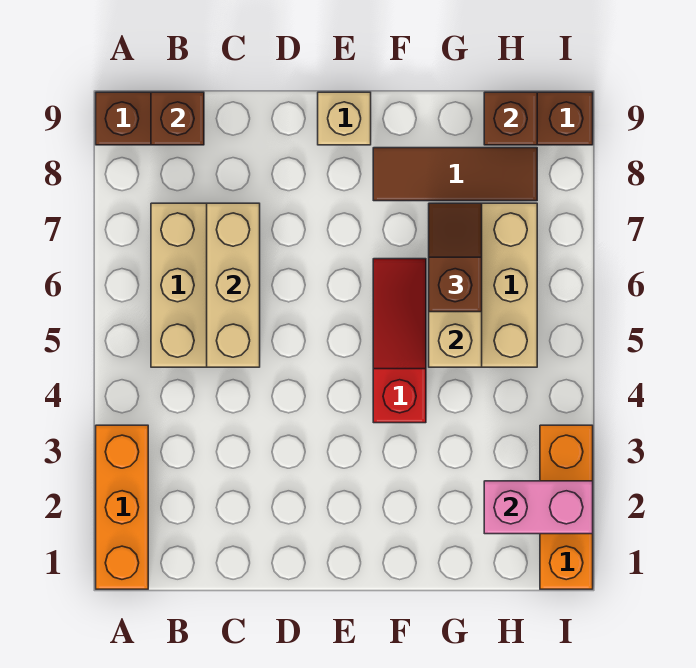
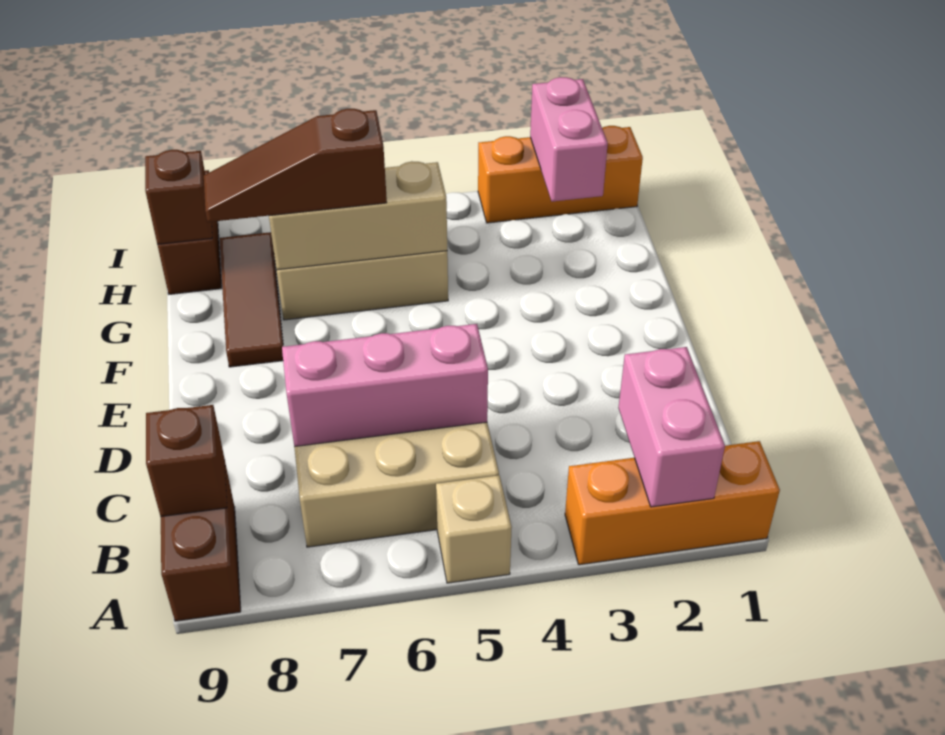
none -> pink brick A2:B2 level 2
tan brick C5:C7 level 2 -> pink brick C5:C7 level 2
tan brick E9 level 1 -> tan brick A5 level 1
red slope F4:F6 level 1 top 4 -> none
brown slope G6:G7 level 3 top 6 -> brown slope G6:G8 level 3 top 6

